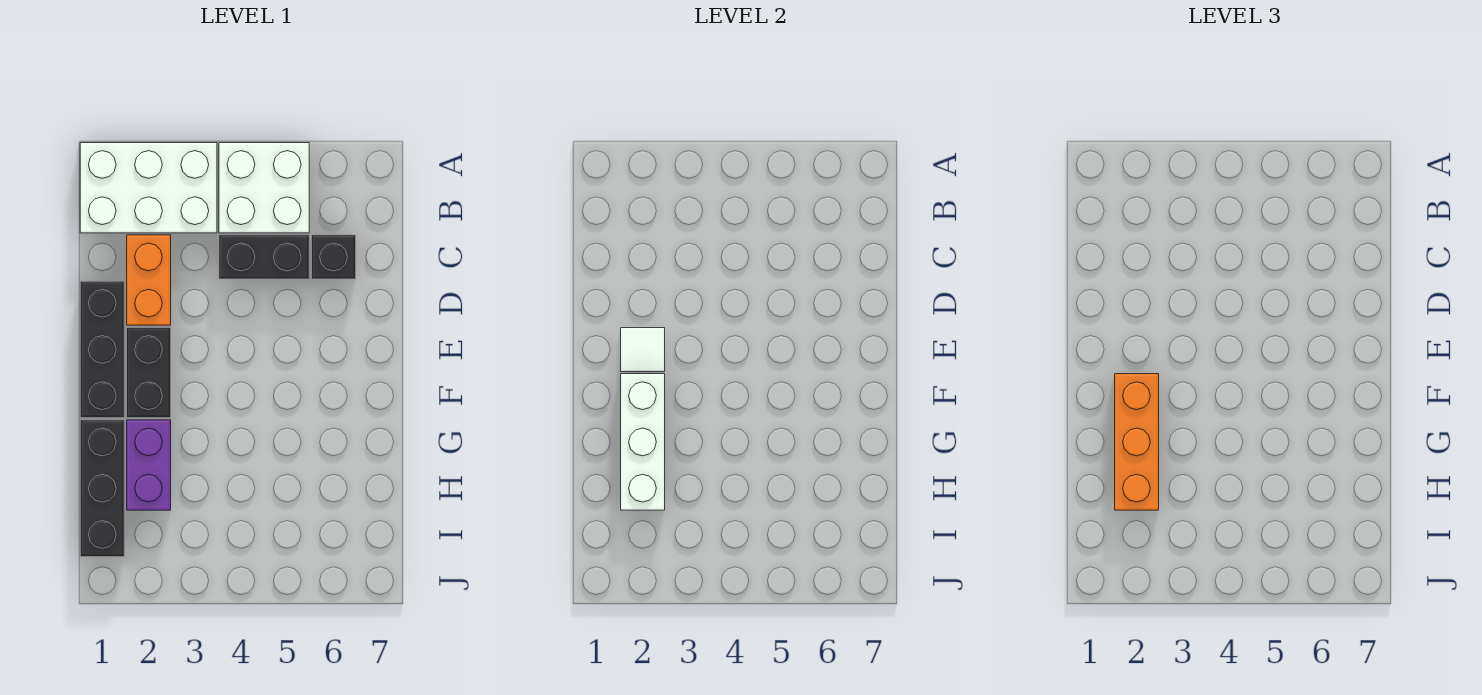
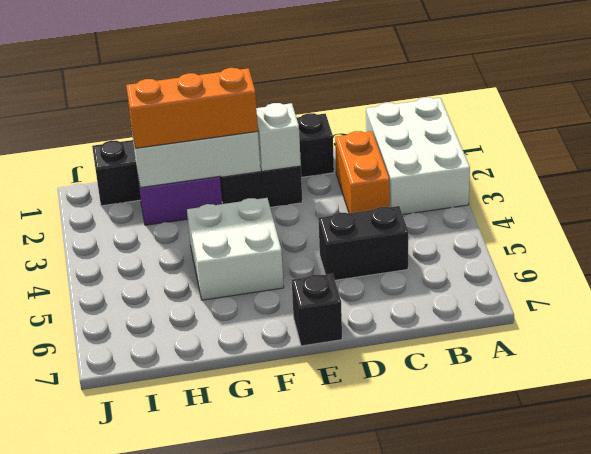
white brick A4:B5 level 1 -> white brick F4:G5 level 1
orange brick C2:D2 level 1 -> orange brick C2:C3 level 1
black brick C4:C5 level 1 -> black brick C5:D5 level 1
black brick C6 level 1 -> black brick E7 level 1
white tile E2 level 2 -> white brick E2 level 2

